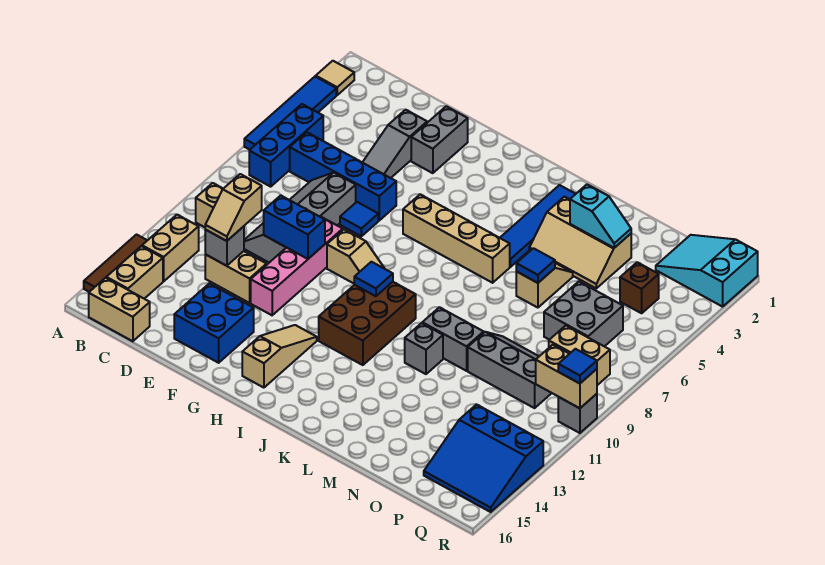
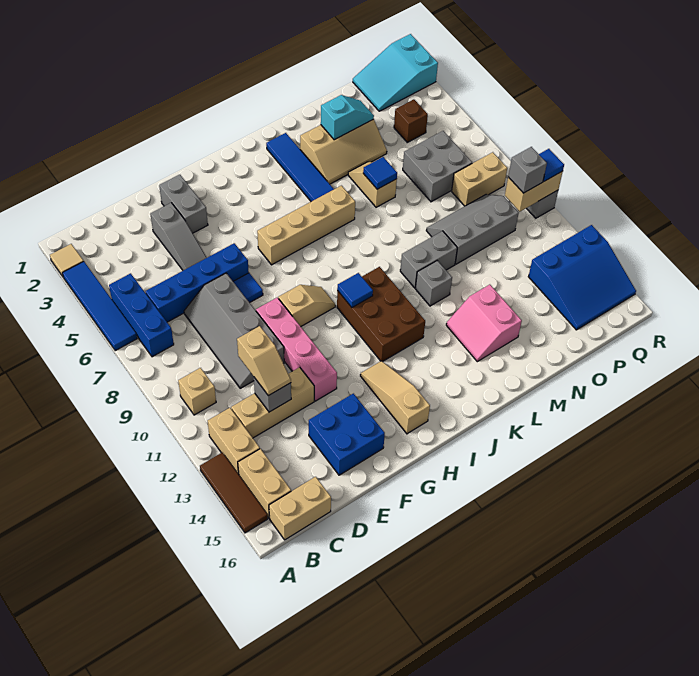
tan brick D12:E12 level 1 -> tan brick C12:E12 level 1
blue brick E10:F10 level 2 -> none
none -> pink slope L13:M14 level 1 top M
none -> grey brick Q10 level 3

